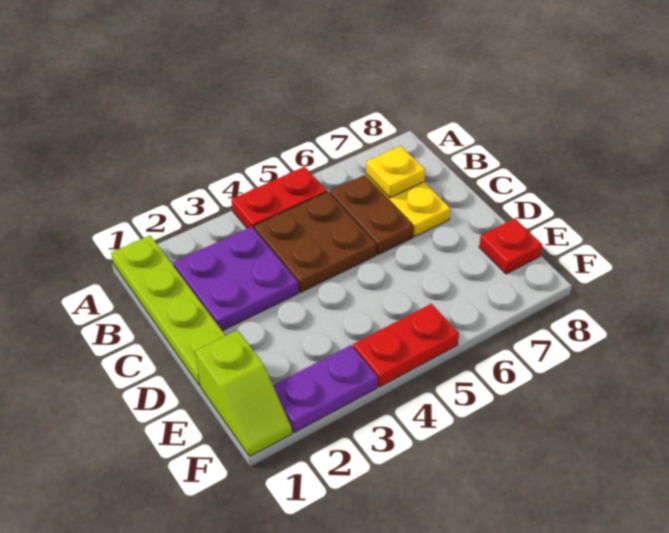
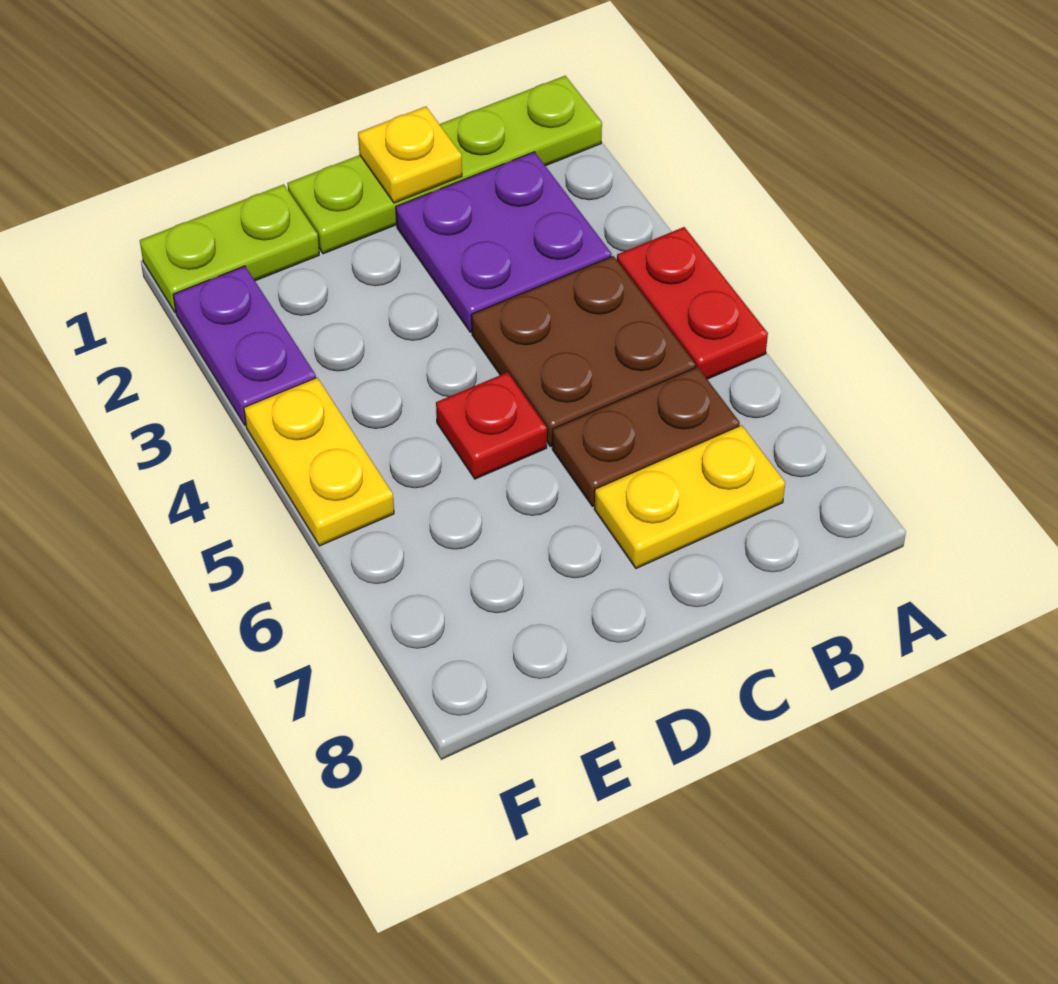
yellow plate B7 level 2 -> yellow plate C1 level 2
lime slope E1:F1 level 1 top E -> lime plate E1:F1 level 1
red plate E8 level 1 -> red plate D5 level 1
red plate F4:F5 level 1 -> yellow plate F4:F5 level 1

